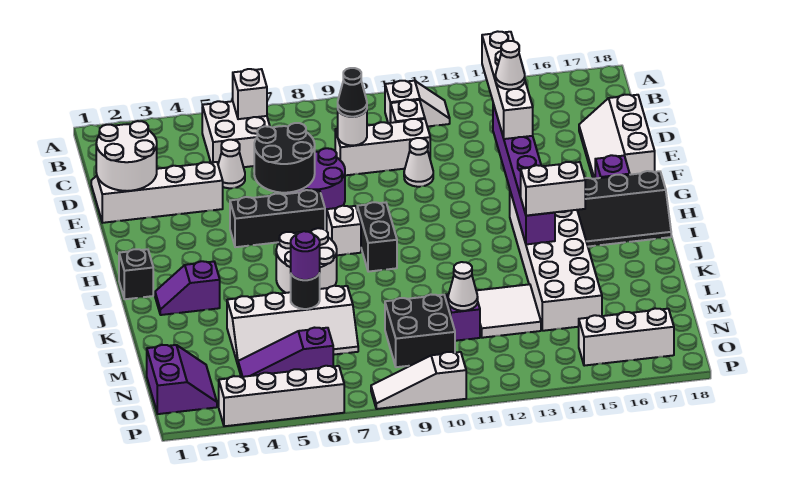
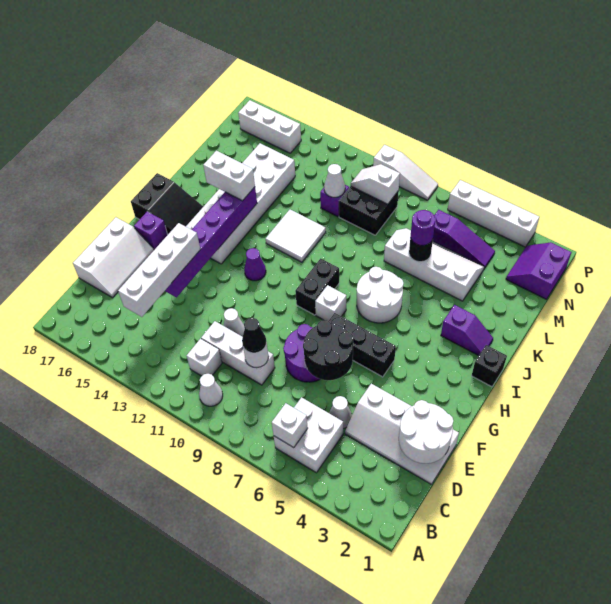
white slope B11:B12 level 1 top 11 -> white slope N9:N10 level 2 top 9
white cone E14 level 4 -> white cone B10 level 1
none -> purple cone H12 level 1
black slope H16:I18 level 1 top H -> black slope H16:I18 level 1 top 18
white tile L12:M13 level 1 -> white tile J11:K12 level 1

